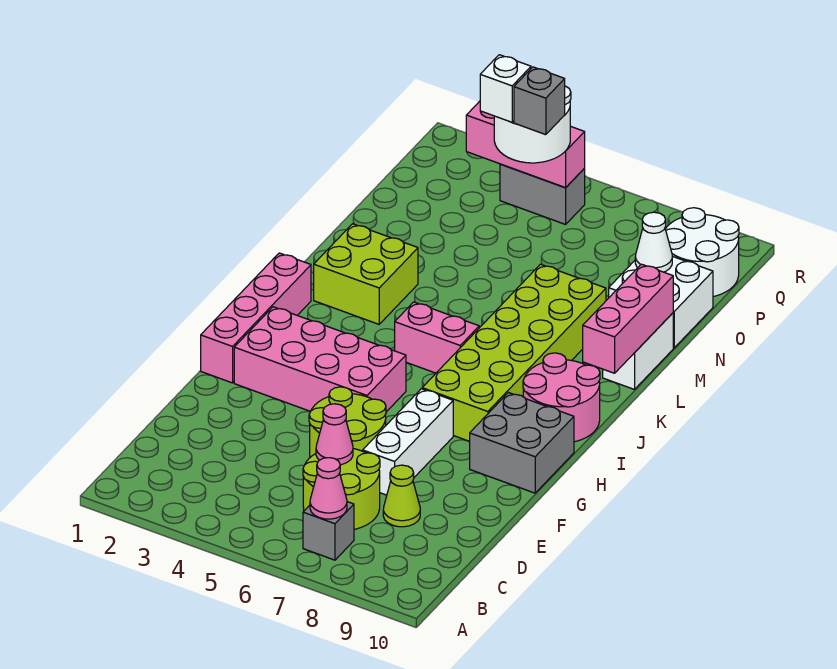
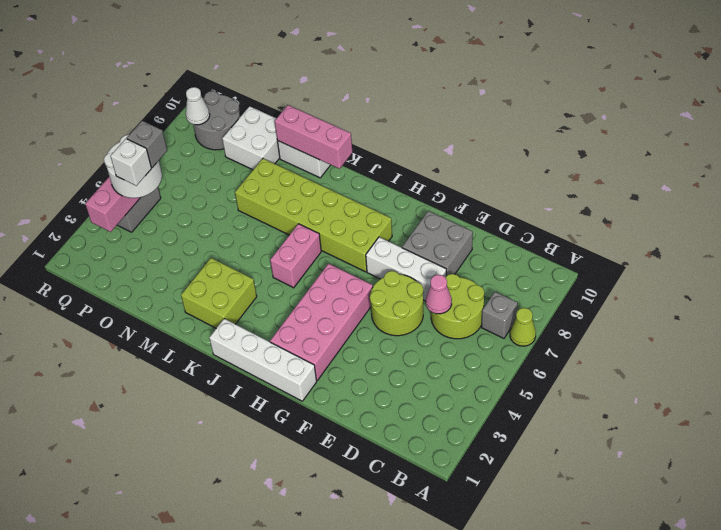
pink cone B7 level 2 -> none
lime cone D8 level 1 -> lime cone A7 level 1
pink brick G1:J1 level 1 -> white brick G1:J1 level 1
grey brick G9:H10 level 1 -> grey brick E8:F9 level 1
pink round brick I9:J10 level 1 -> none
white cone O9 level 2 -> white cone Q9 level 2
white round brick P9:Q10 level 1 -> grey round brick P9:Q10 level 1

